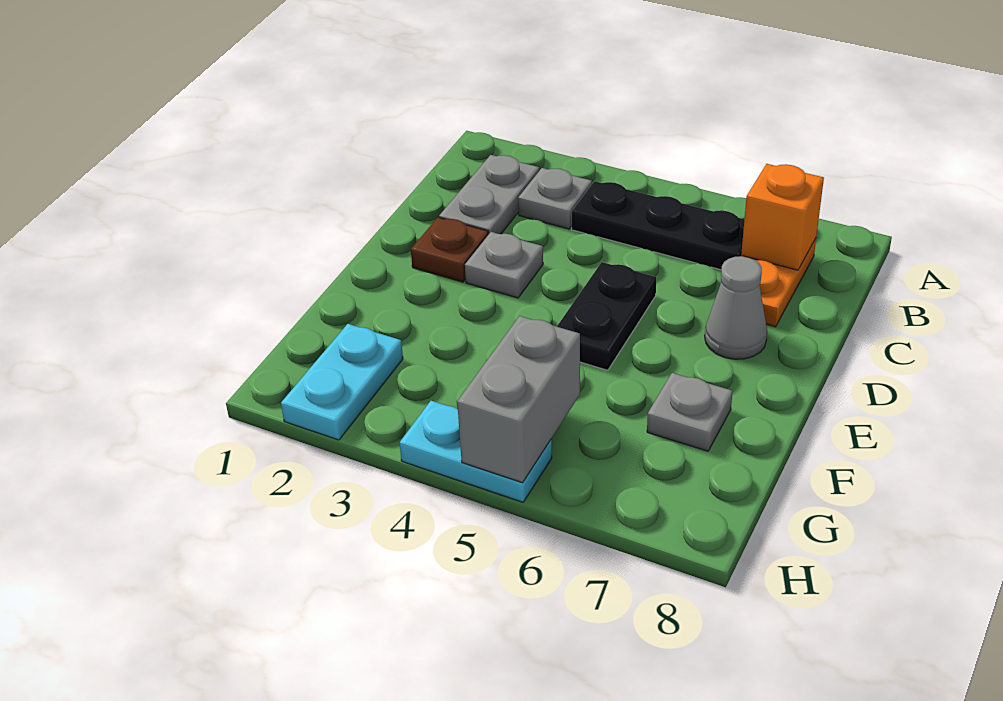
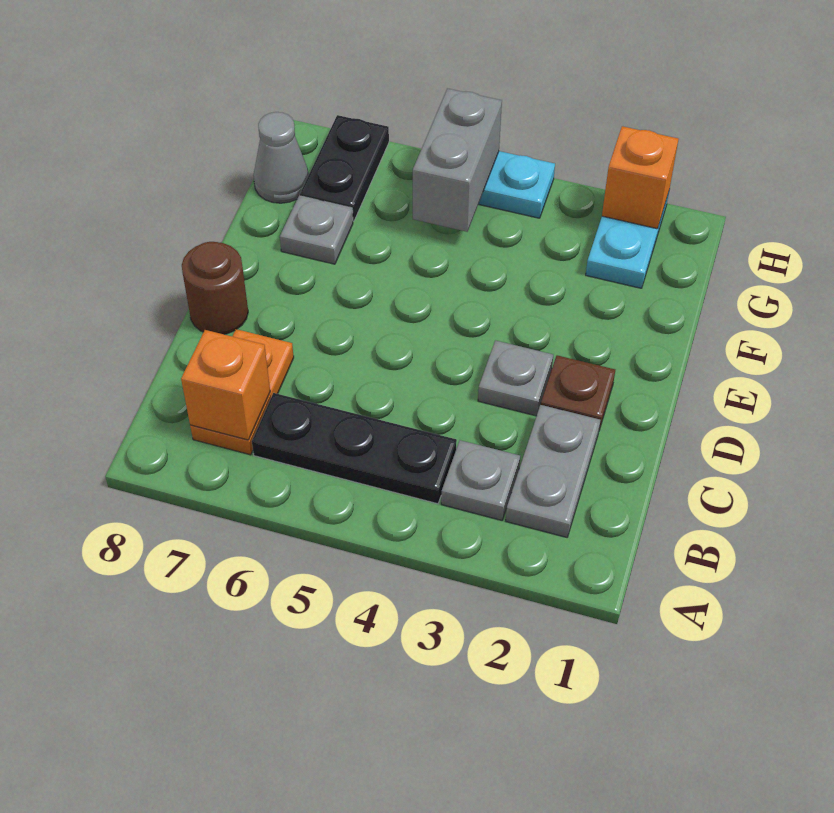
black plate D5:E5 level 1 -> black plate G7:H7 level 1
grey cone D7 level 1 -> grey cone G8 level 1
none -> brown round brick D8 level 1
none -> orange brick H2 level 2

